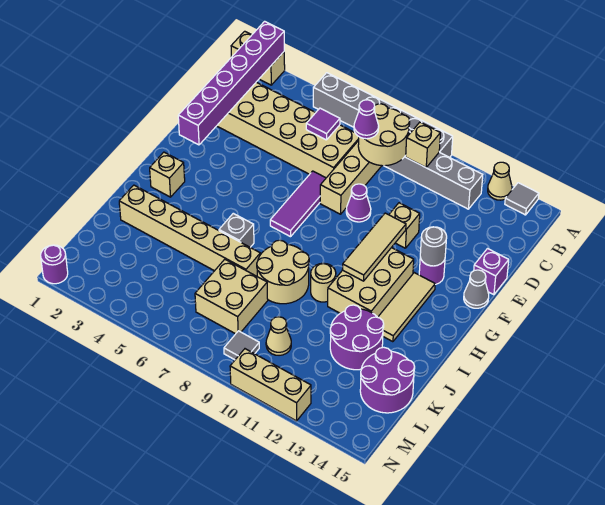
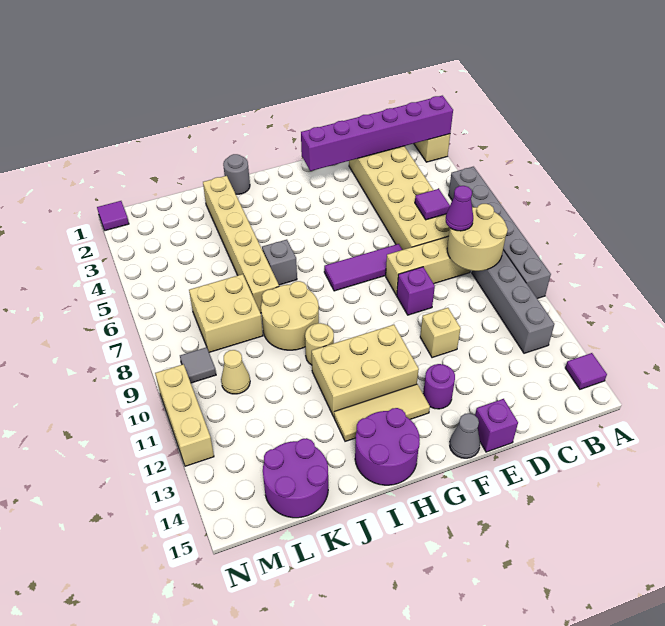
tan cone A13 level 1 -> none
grey tile A14 level 1 -> purple tile A14 level 1
tan brick B10 level 2 -> none
purple cone E9 level 1 -> purple brick E9 level 1
tan tile F11:H11 level 2 -> none
grey round brick F13 level 2 -> grey round brick I1 level 1
tan brick H2 level 1 -> none
purple round brick J12:K13 level 1 -> purple round brick H14:I15 level 1
purple round brick N1 level 1 -> purple tile N1 level 1

